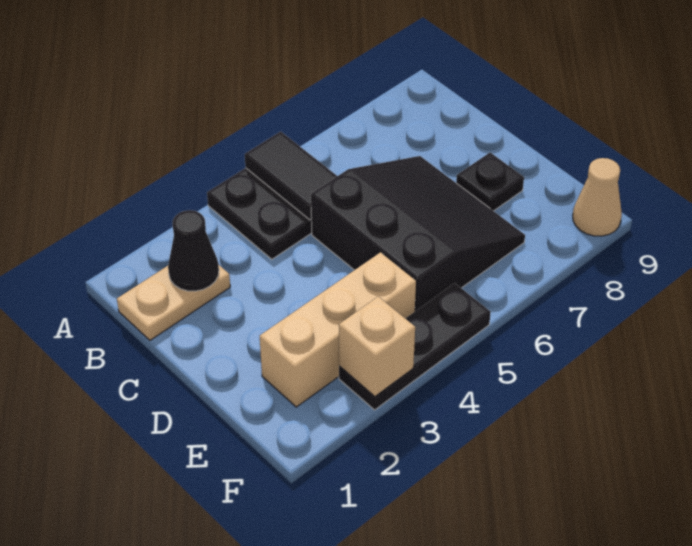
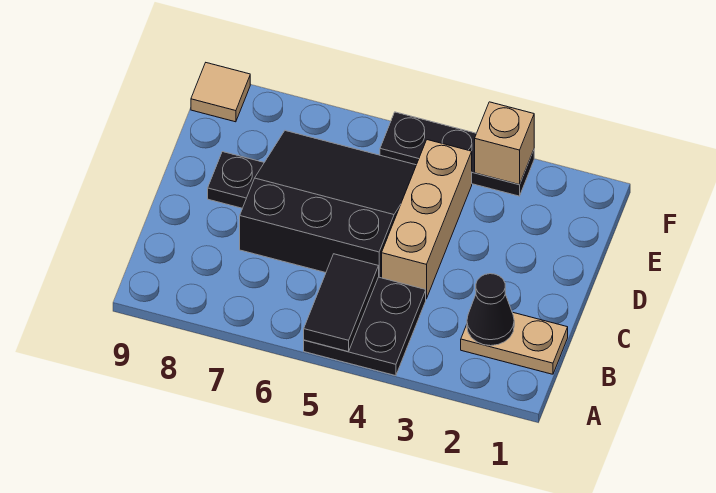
black slope C5:E7 level 1 top 5 -> black slope C5:E7 level 1 top C
tan brick E2:E4 level 1 -> tan brick C4:E4 level 1
tan cone F9 level 1 -> tan tile F9 level 1

